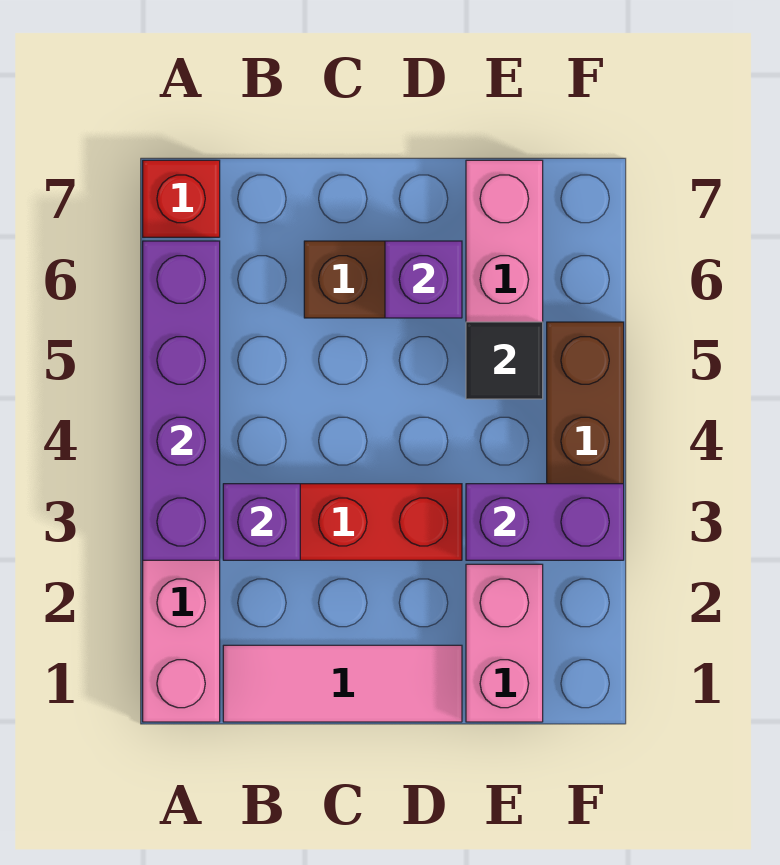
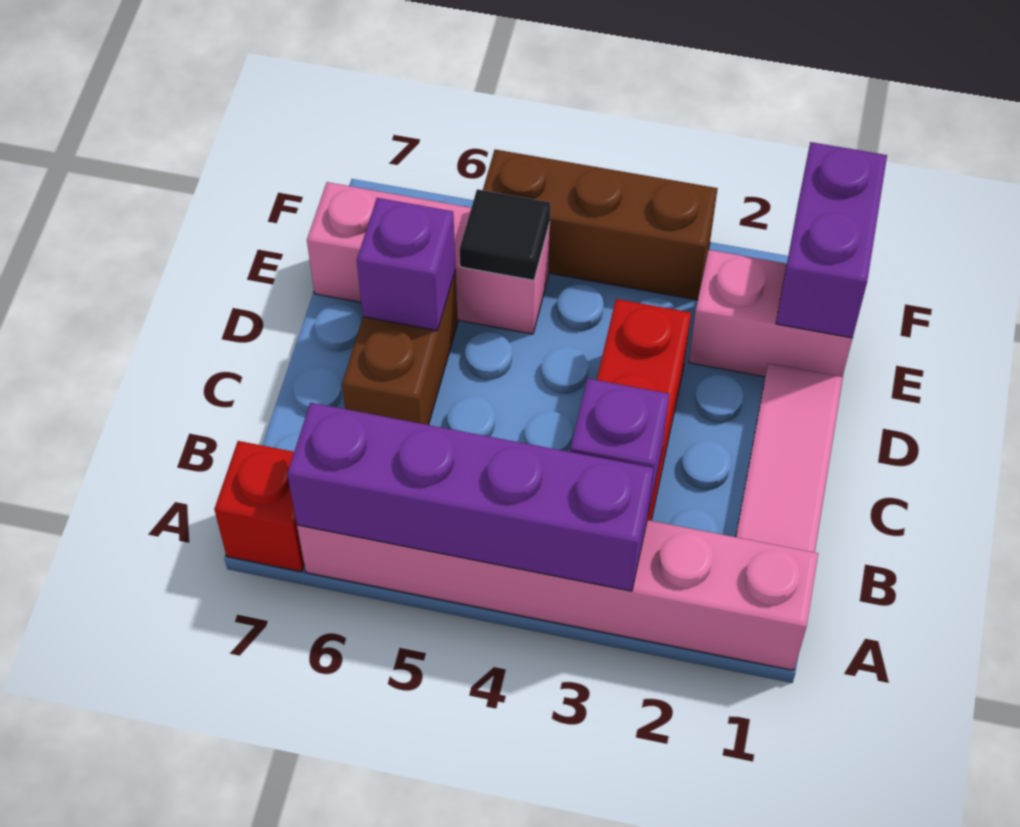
purple brick E3:F3 level 2 -> purple brick E1:F1 level 2

